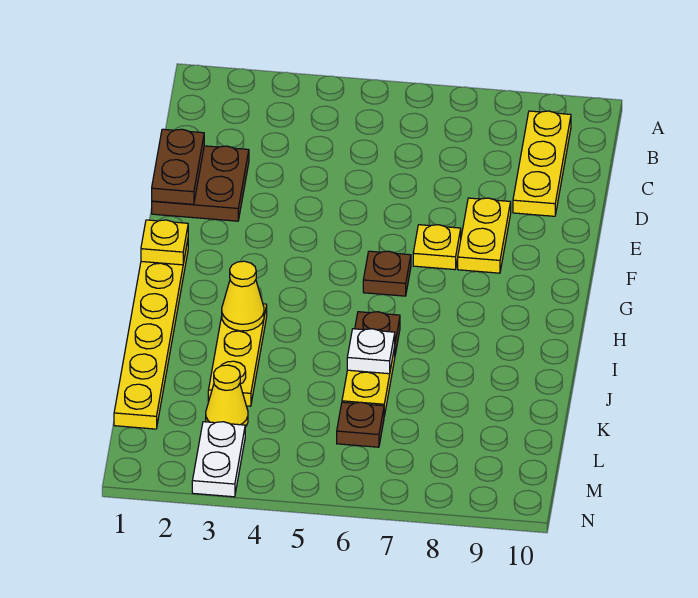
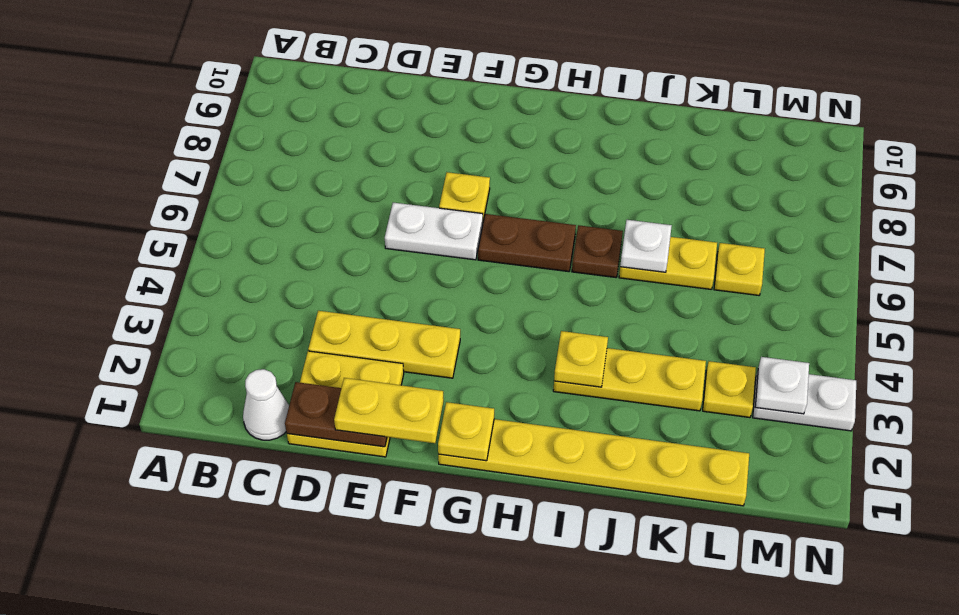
yellow plate B9:D9 level 1 -> yellow plate D3:F3 level 1
none -> white cone C1 level 1
brown plate D1:E2 level 1 -> yellow plate D1:E2 level 1
none -> white plate E6:F6 level 1
yellow plate E8:F8 level 1 -> yellow plate E1:F1 level 3
brown plate G6 level 1 -> brown plate G6:H6 level 1
yellow cone I3 level 2 -> yellow plate I3 level 2
yellow cone L3 level 1 -> yellow plate L3 level 1
brown plate L6 level 1 -> yellow plate L6 level 1
none -> white plate M3 level 2

